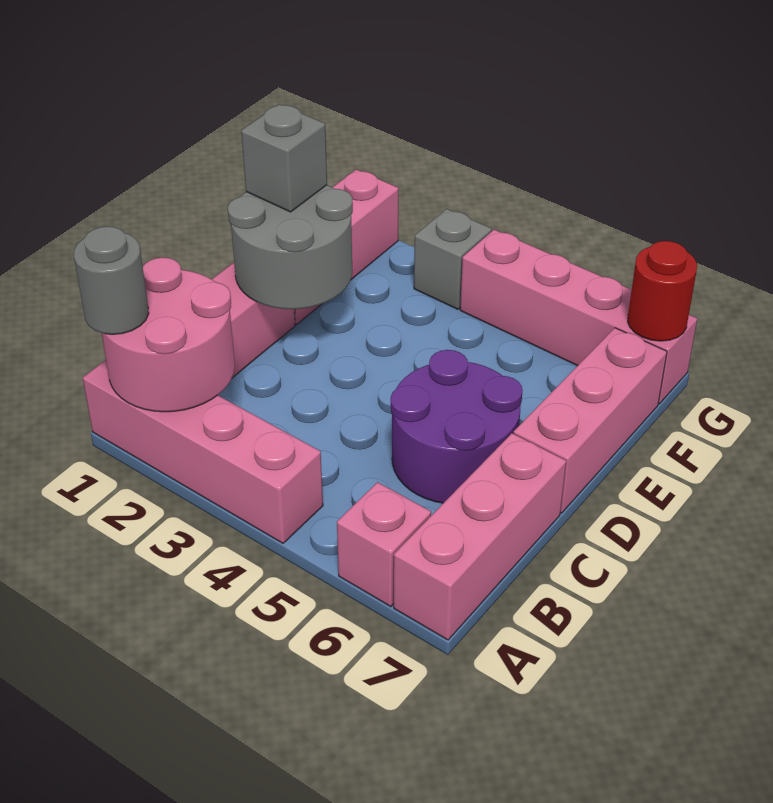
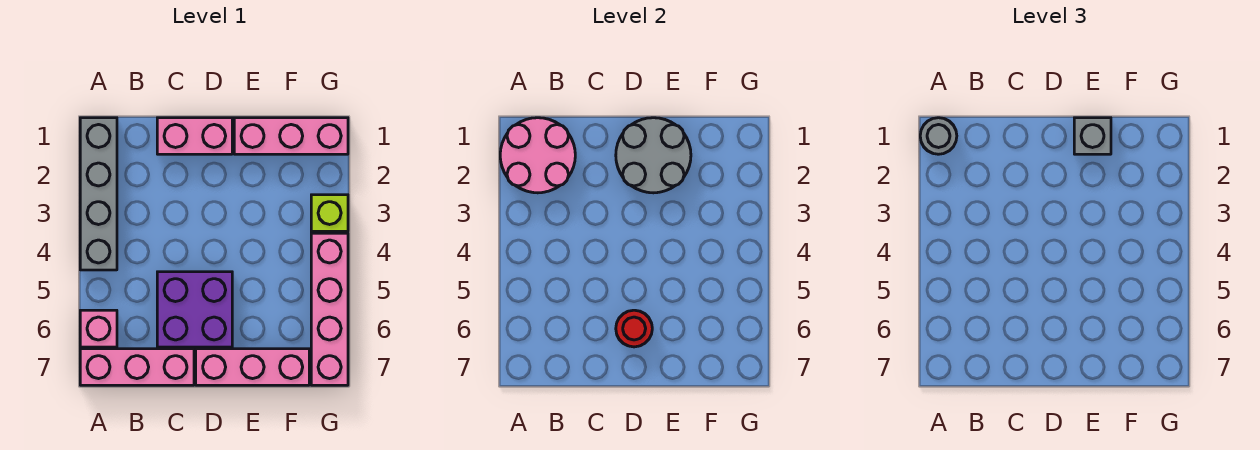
pink brick A1:A4 level 1 -> grey brick A1:A4 level 1
purple round brick C5:D6 level 1 -> purple brick C5:D6 level 1
grey brick G3 level 1 -> lime brick G3 level 1
red round brick G7 level 2 -> red round brick D6 level 2

